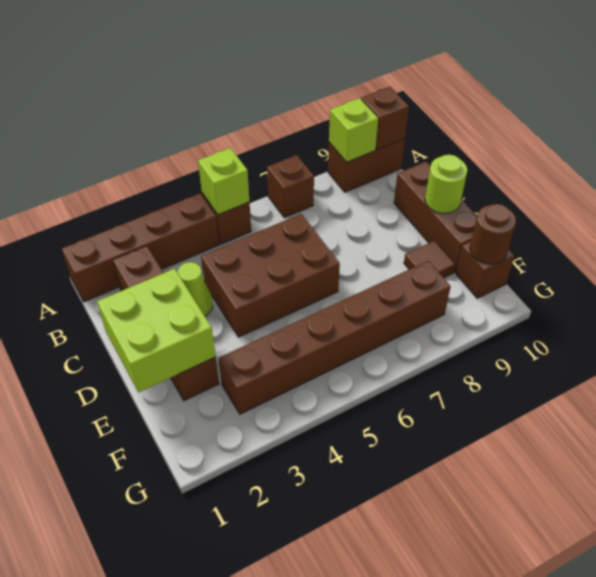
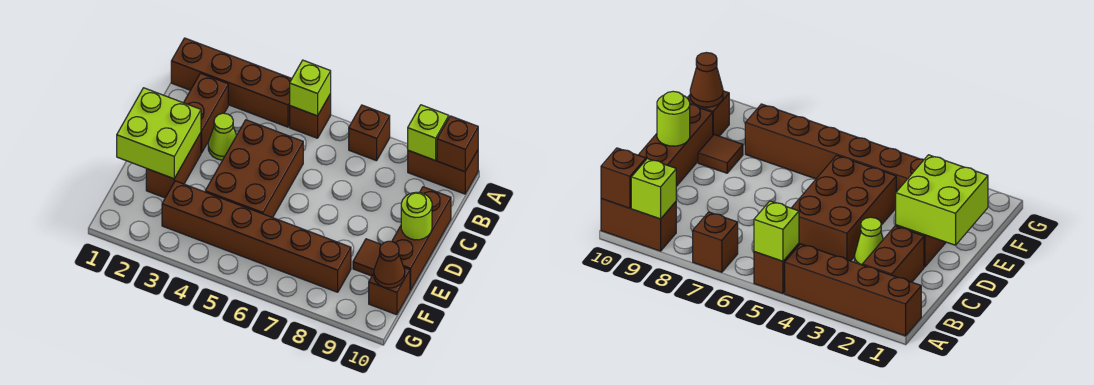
brown brick C4:D6 level 1 -> brown brick C4:E5 level 1
brown round brick F10 level 2 -> brown cone F10 level 2

